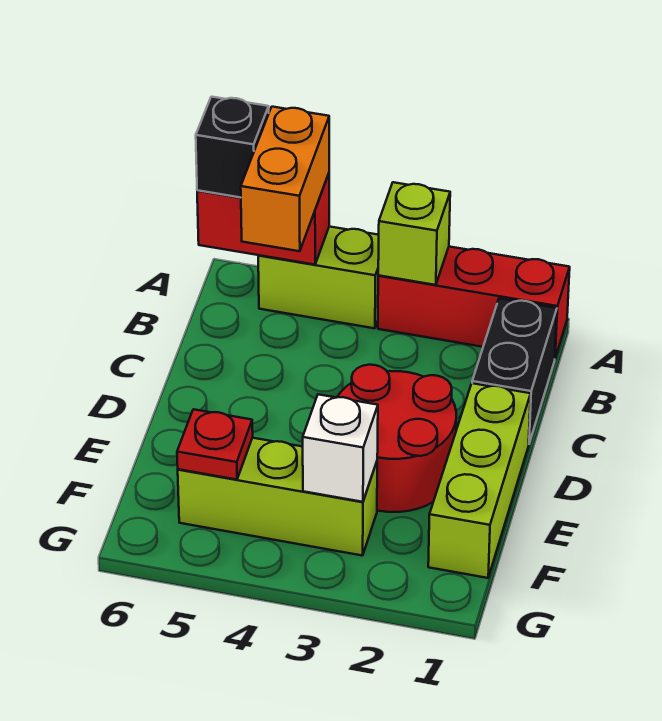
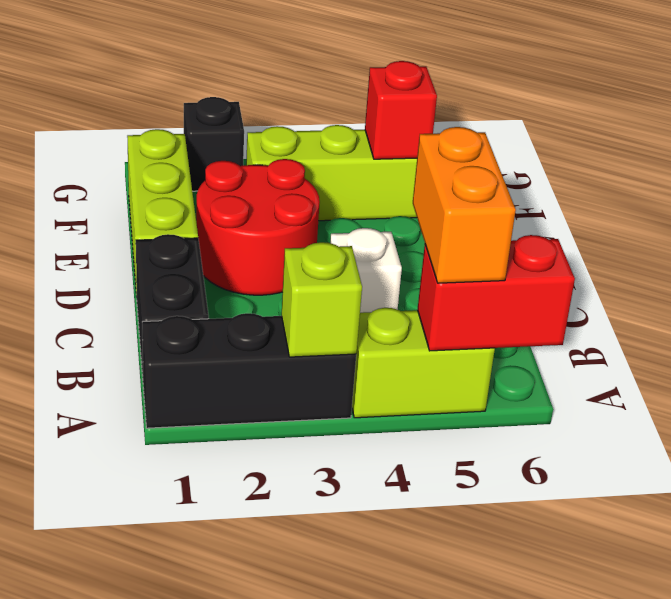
red brick A1:A3 level 1 -> black brick A1:A3 level 1
black brick A6 level 3 -> black brick G2 level 1
white brick F3 level 2 -> white brick C4 level 1
red plate F5 level 2 -> red brick F5 level 2

